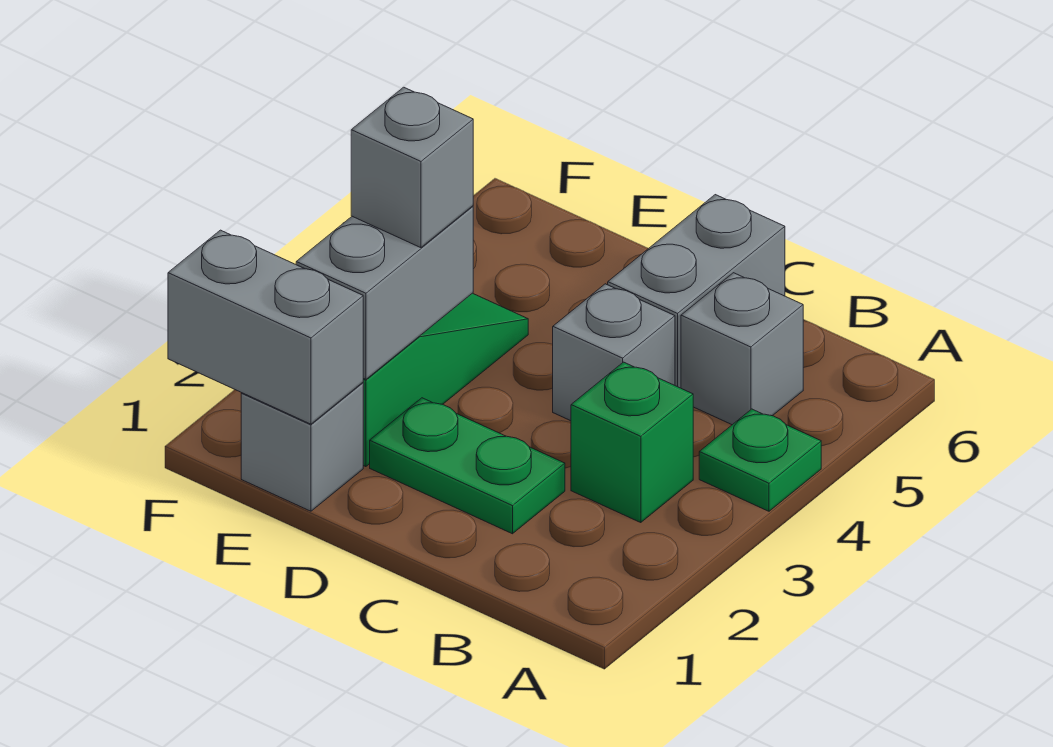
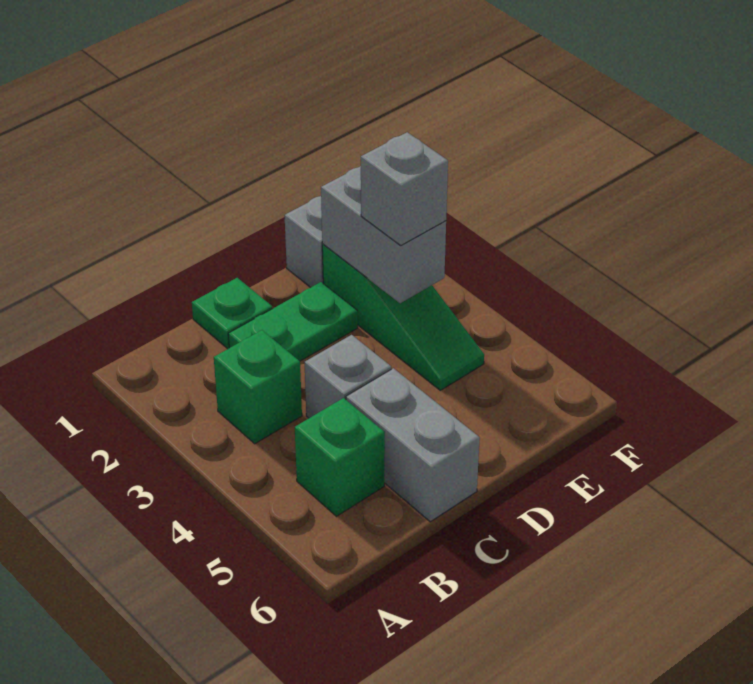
green plate A4 level 1 -> green plate C1 level 1
grey brick B5 level 1 -> green brick B5 level 1
grey brick E1:F1 level 2 -> none

